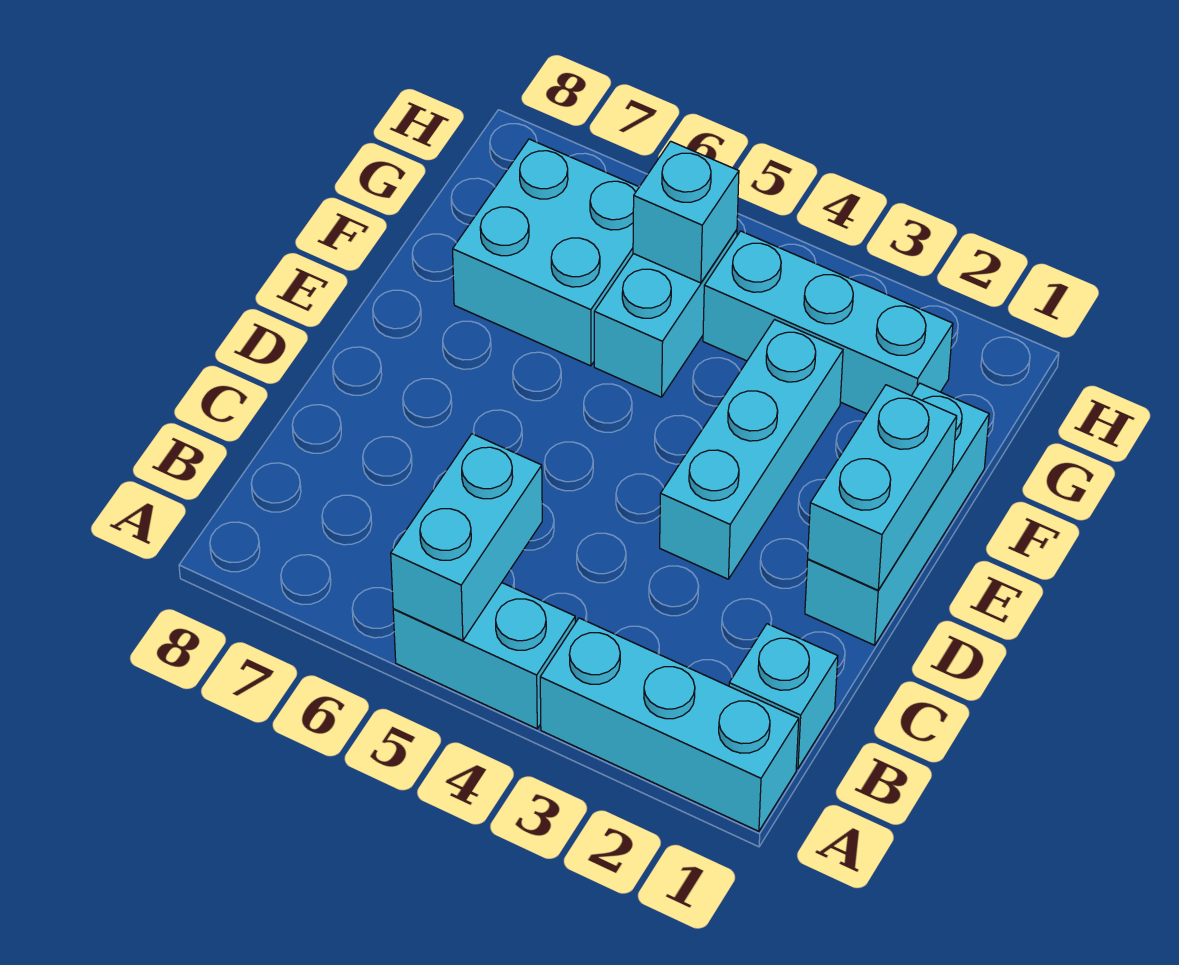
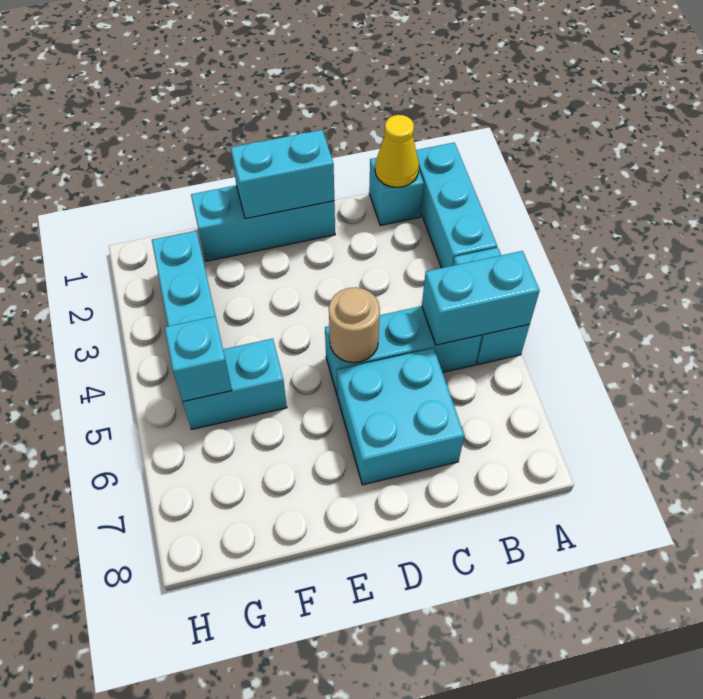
none -> yellow cone B1 level 2
cyan brick D3:F3 level 1 -> cyan brick B5:D5 level 1
none -> tan round brick D5 level 2
cyan brick F6:G7 level 1 -> cyan brick C6:D7 level 1

